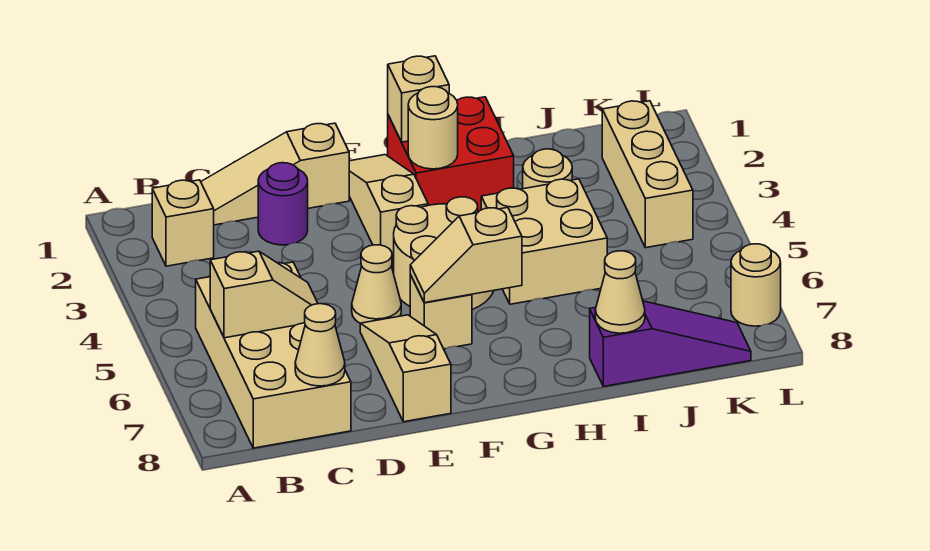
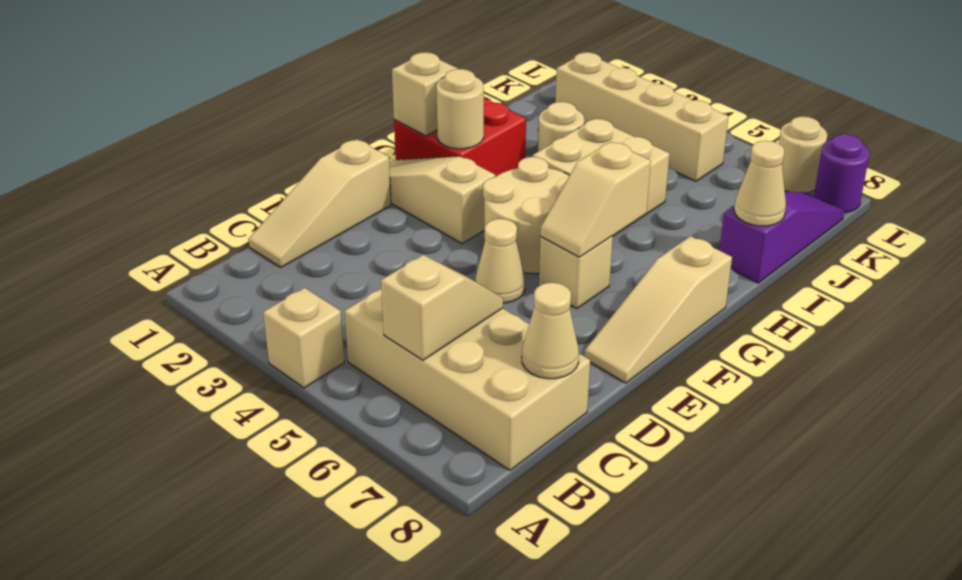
tan brick B2 level 1 -> tan brick A4 level 1
purple round brick D2 level 1 -> purple round brick L8 level 1
tan slope E6:E8 level 1 top 8 -> tan slope E8:G8 level 1 top G
tan brick K2:K4 level 1 -> tan brick K2:K5 level 1

